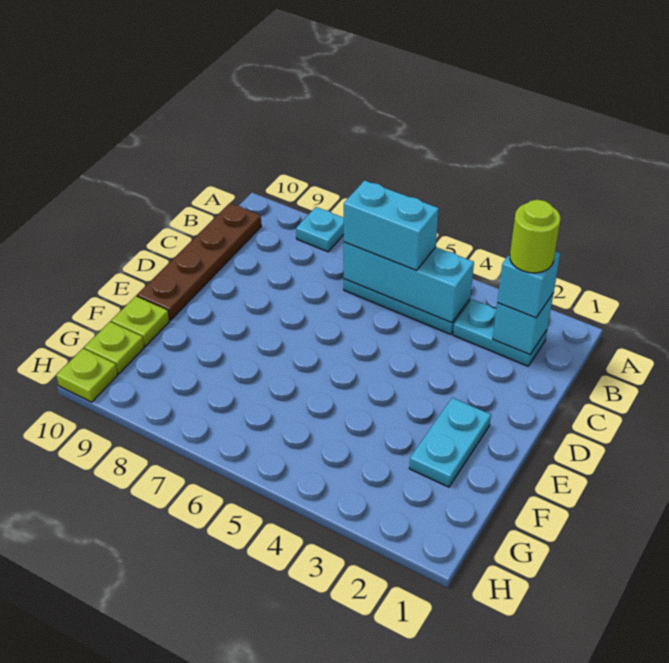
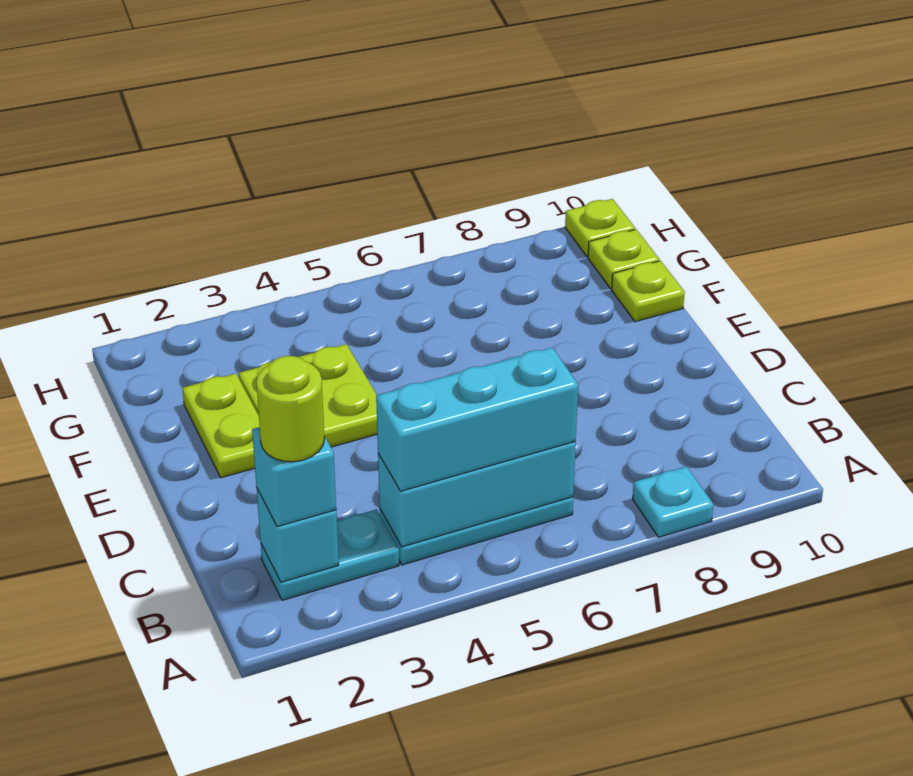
cyan brick B5:B6 level 3 -> cyan brick B4:B6 level 3
brown plate B10:E10 level 1 -> none
cyan plate E2:F2 level 1 -> lime plate E2:F2 level 1
none -> lime plate E3:F4 level 1

